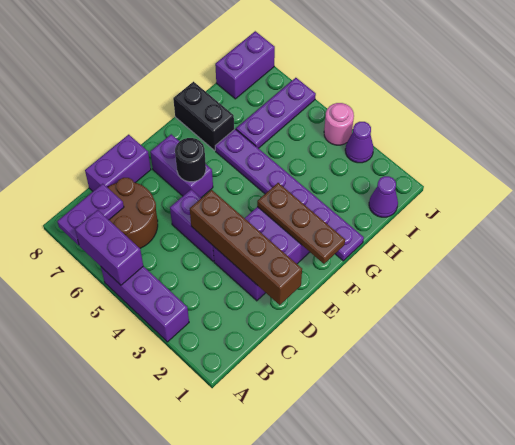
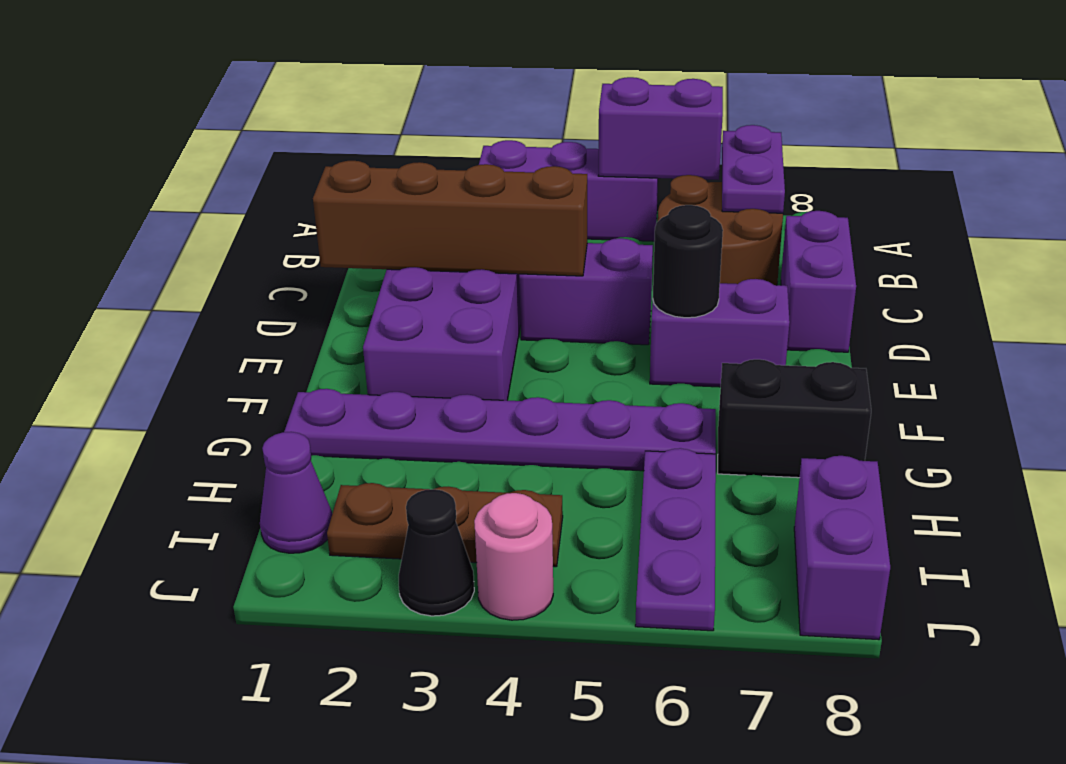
brown plate F1:F3 level 2 -> brown plate I2:I4 level 1
purple cone J3 level 1 -> black cone J3 level 1

